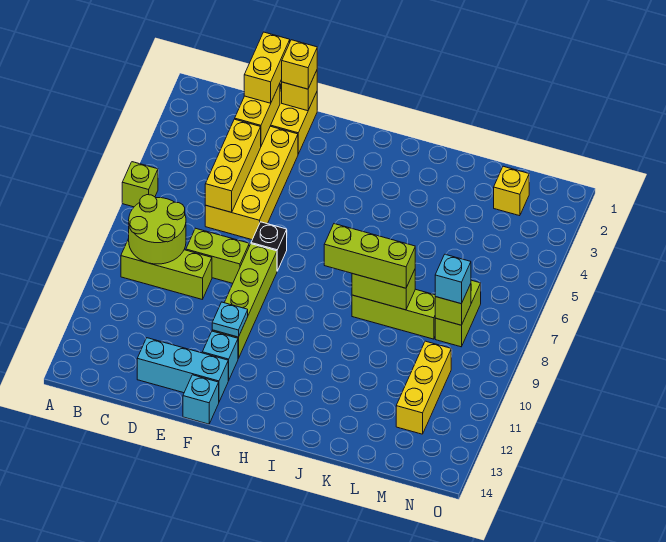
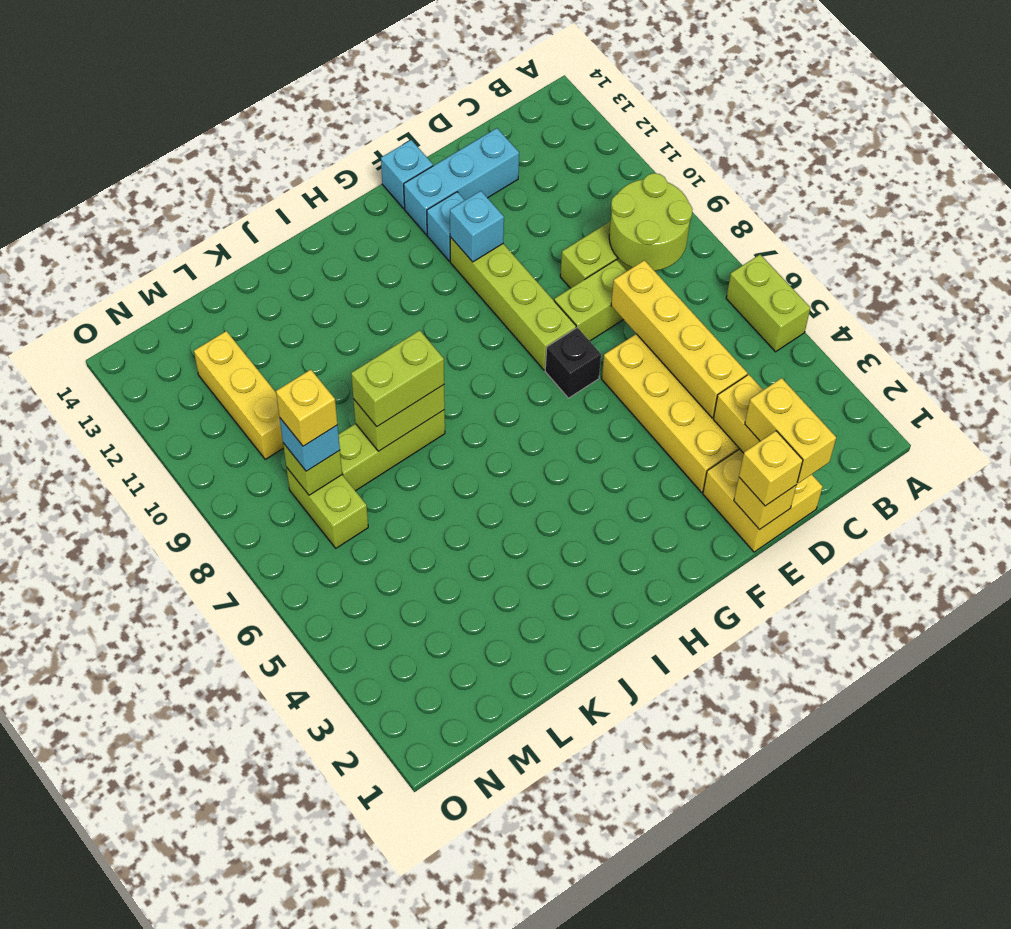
lime brick A6 level 1 -> lime brick A5:A6 level 1
yellow brick D4:D6 level 2 -> yellow brick D4:D7 level 2
cyan plate F11 level 2 -> cyan brick F11 level 2
lime brick I8:K8 level 3 -> lime brick J8:K8 level 3
yellow brick M2 level 1 -> yellow brick M8 level 4

